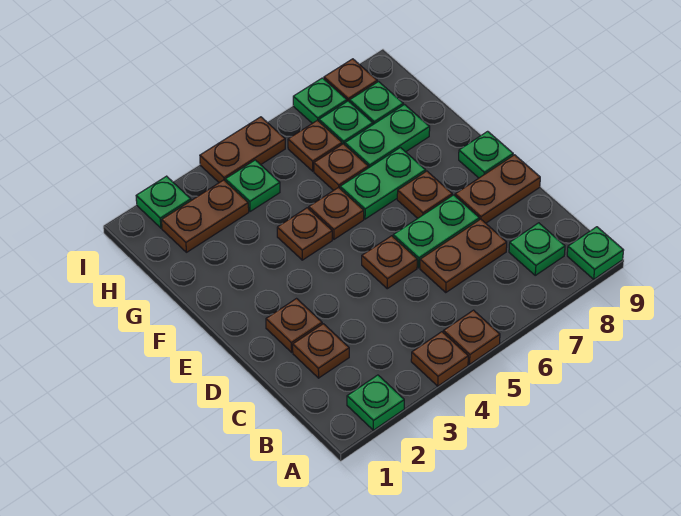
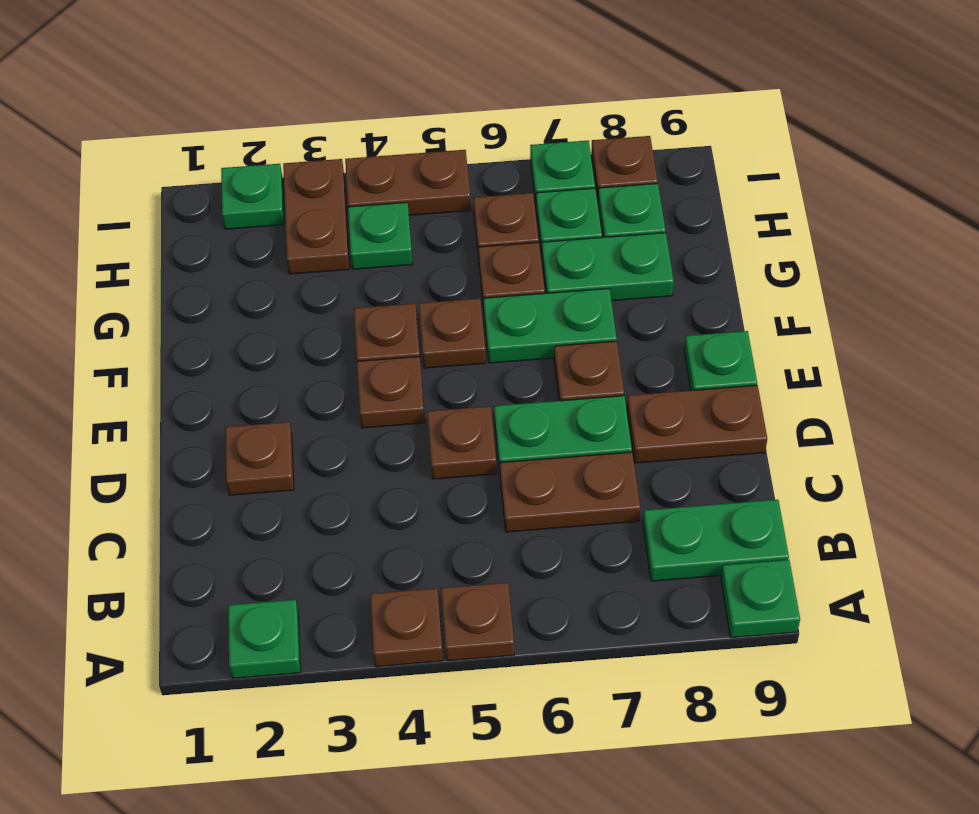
green plate B8 level 1 -> green plate B8:B9 level 1
brown plate C2 level 1 -> brown plate E4 level 1
brown plate H2:H3 level 1 -> brown plate H3:I3 level 1

